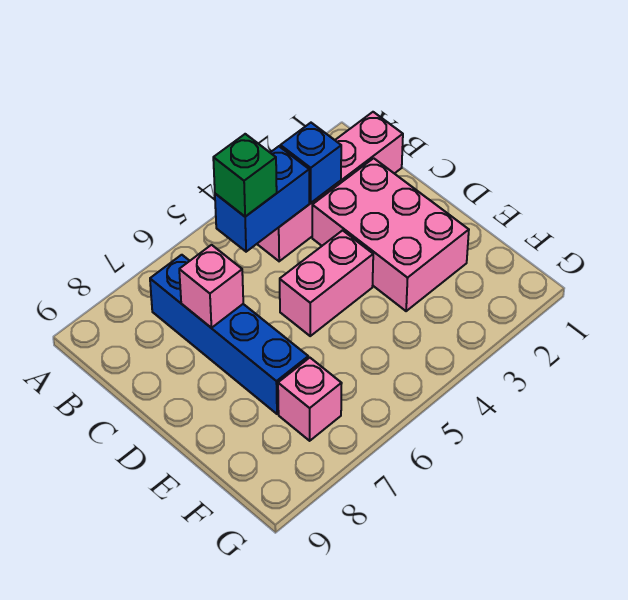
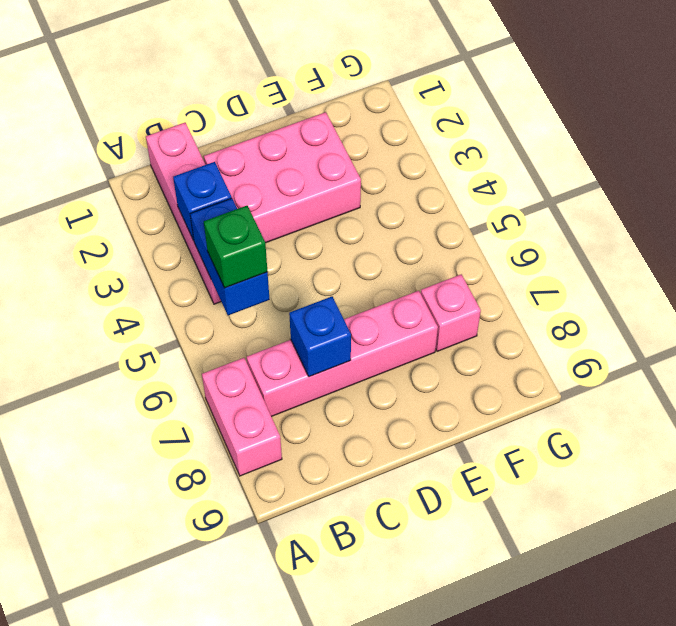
blue brick B7:E7 level 1 -> pink brick B7:E7 level 1
pink brick C7 level 2 -> blue brick C7 level 2
pink brick D4:D5 level 1 -> pink brick A7:A8 level 1

